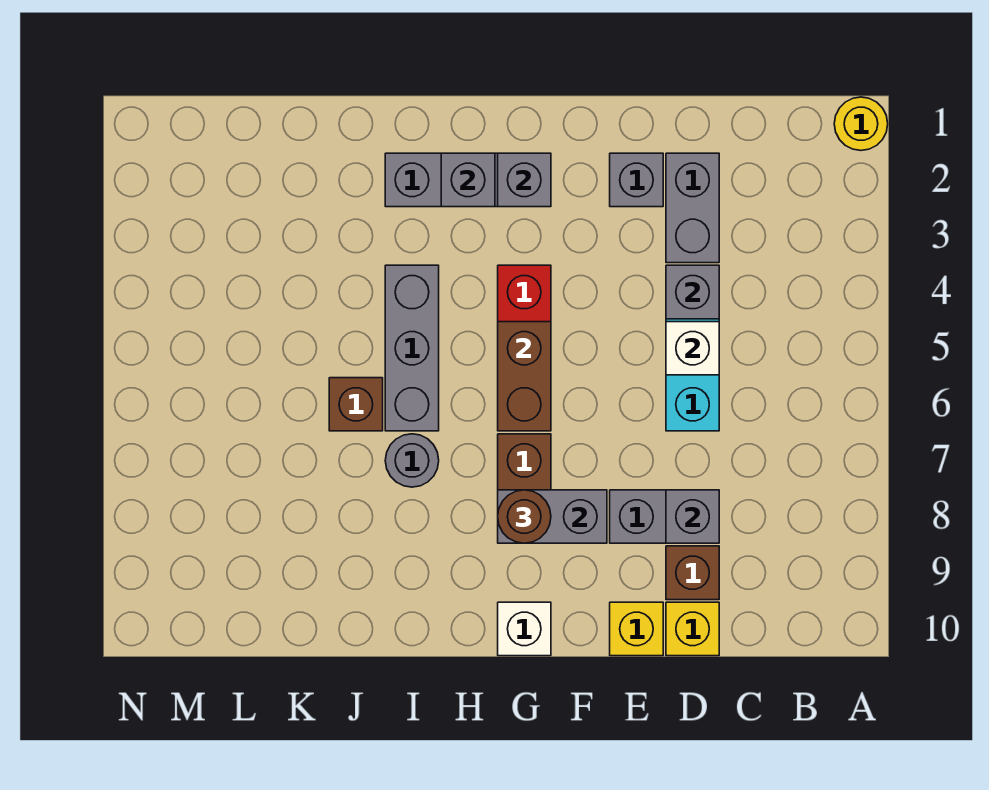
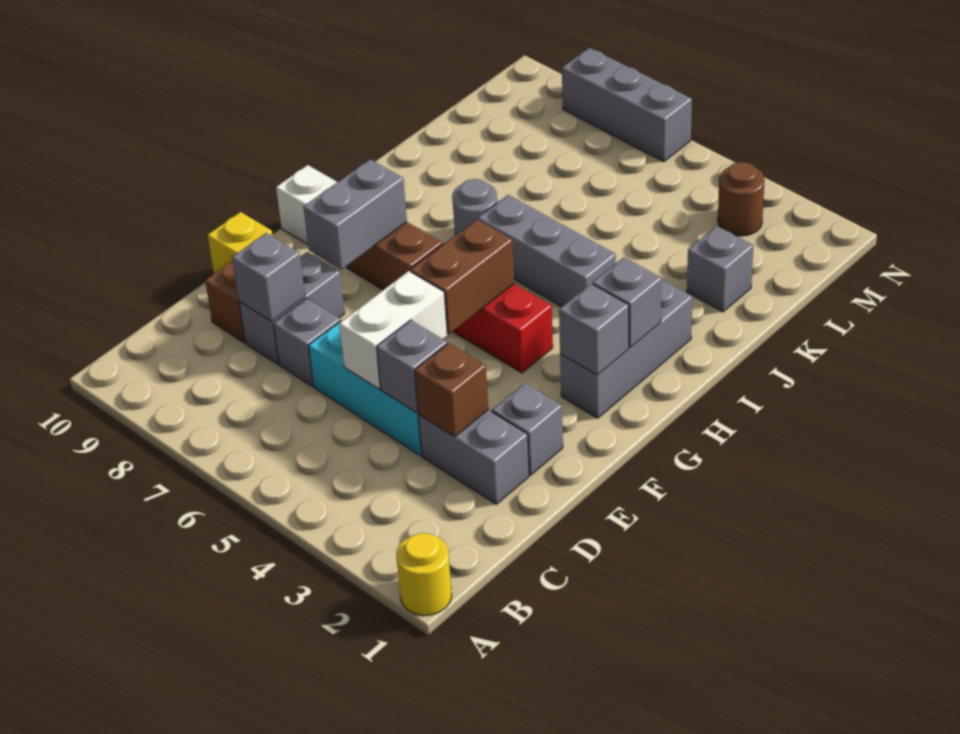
white brick D5 level 2 -> white brick D5:E5 level 2
none -> grey brick D7 level 1
yellow brick D10 level 1 -> none
brown brick G5:G6 level 2 -> brown brick F5:G5 level 2
brown round brick G8 level 3 -> brown round brick M3 level 1
brown brick J6 level 1 -> brown brick D3 level 2
none -> grey brick K2 level 1
none -> grey brick N6:N8 level 1

